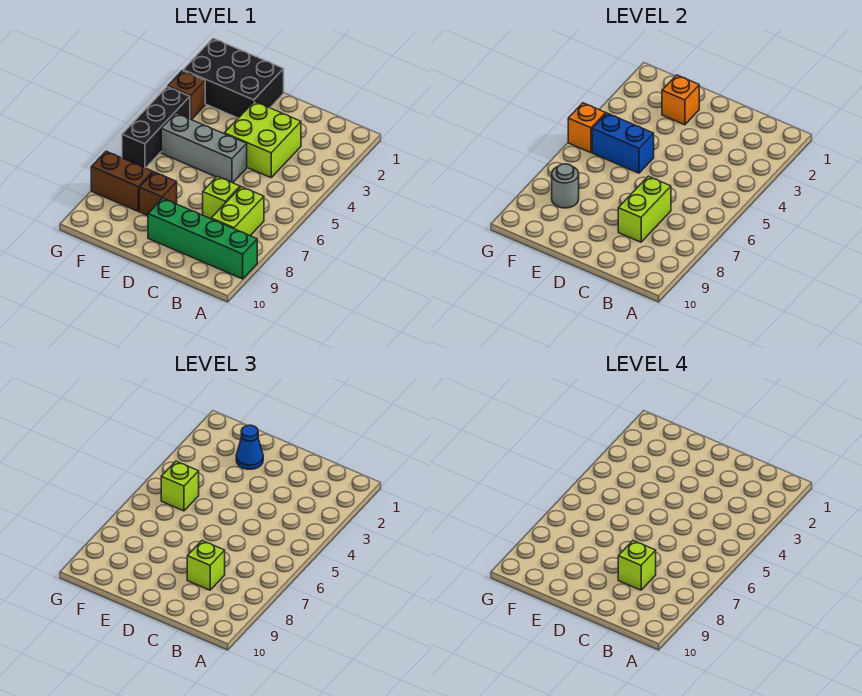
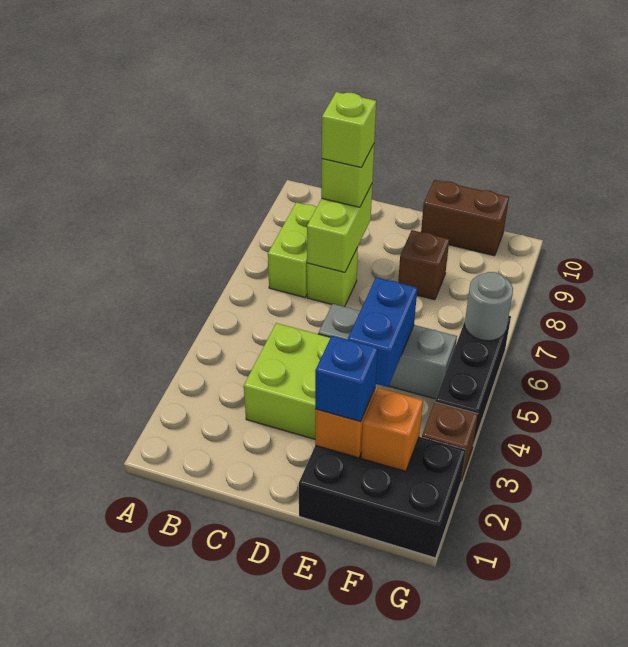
green brick A9:D9 level 1 -> none
blue cone E2 level 3 -> blue brick E2 level 3
blue brick E5:F5 level 2 -> blue brick E4:E5 level 2
lime brick F5 level 3 -> none
brown brick F8:G8 level 1 -> brown brick E10:F10 level 1
grey round brick F8 level 2 -> grey round brick G6 level 2
orange brick G5 level 2 -> orange brick F2 level 2

